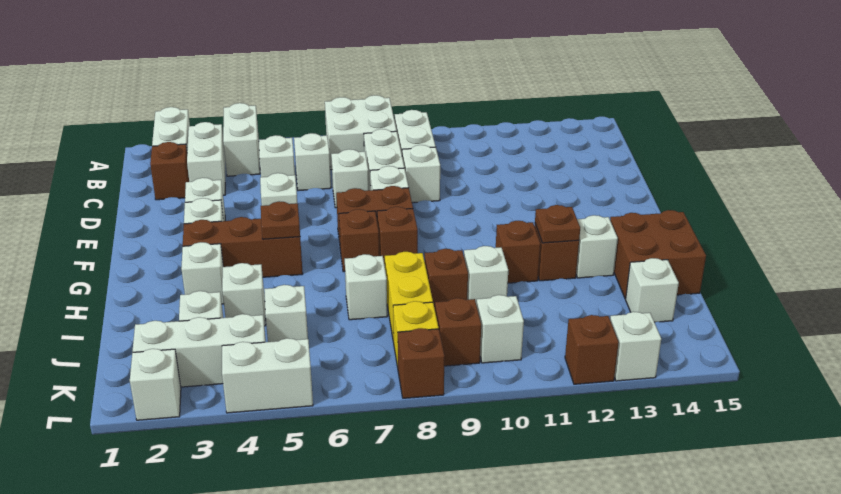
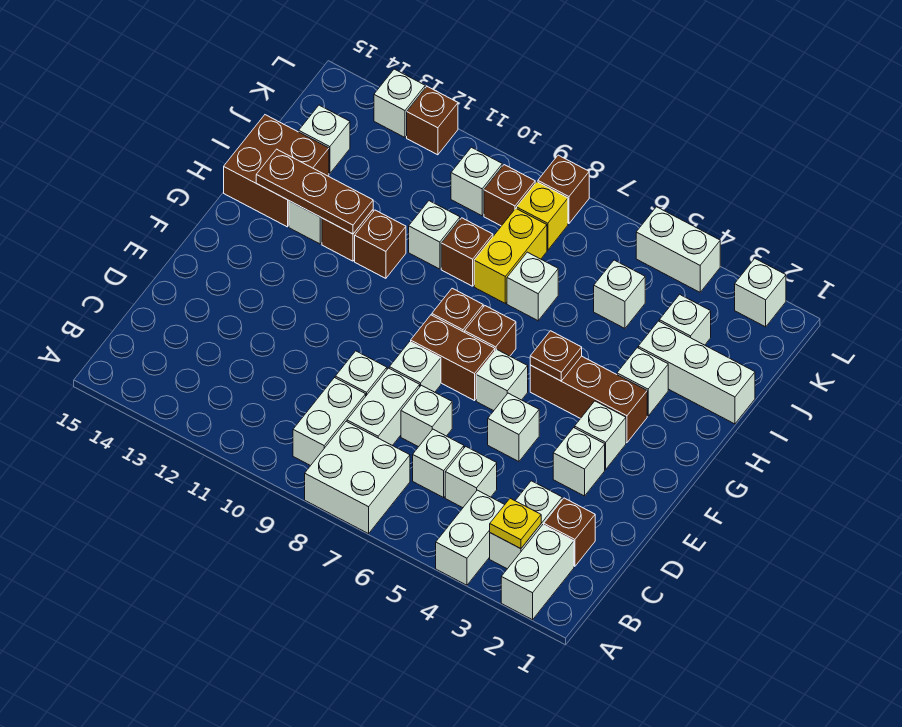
none -> yellow plate B3 level 2
brown plate H12 level 2 -> brown plate H12:H14 level 2
white brick I4 level 1 -> white brick F6 level 1
white brick K2:K4 level 1 -> white brick I1:I3 level 1

